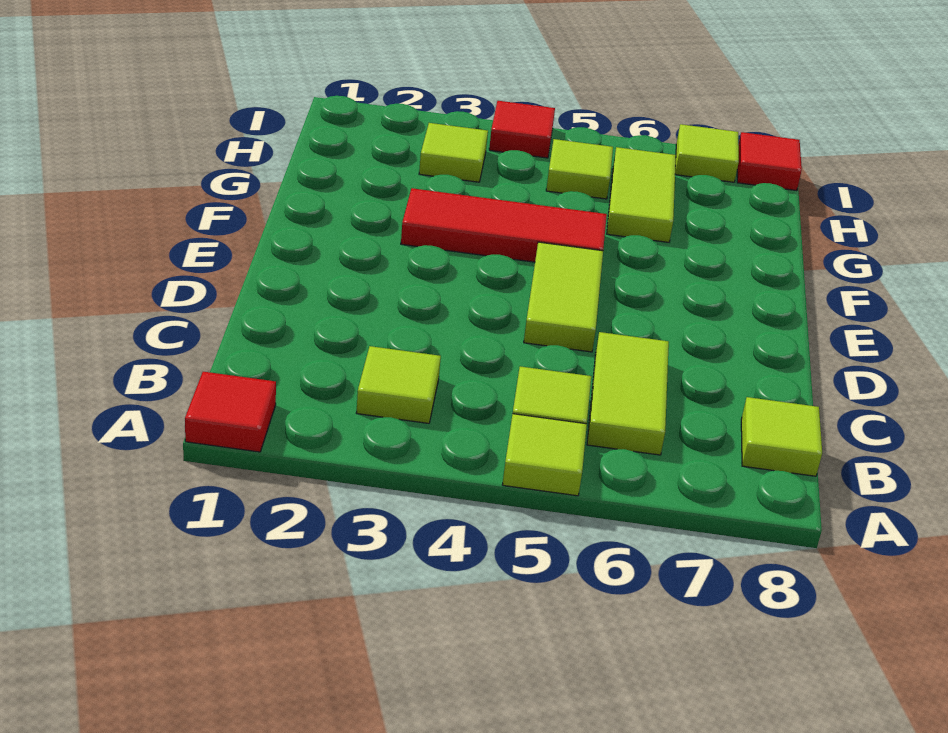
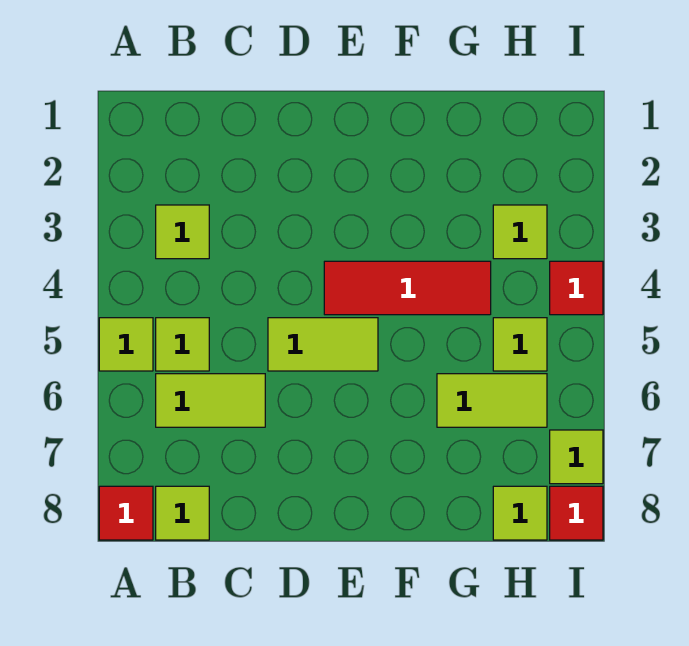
red tile A1 level 1 -> red tile A8 level 1
red tile F3:F5 level 1 -> red tile E4:G4 level 1
none -> lime tile H8 level 1

